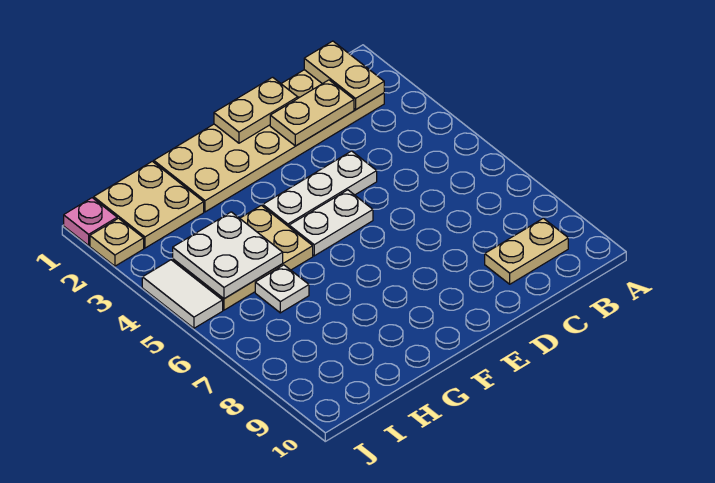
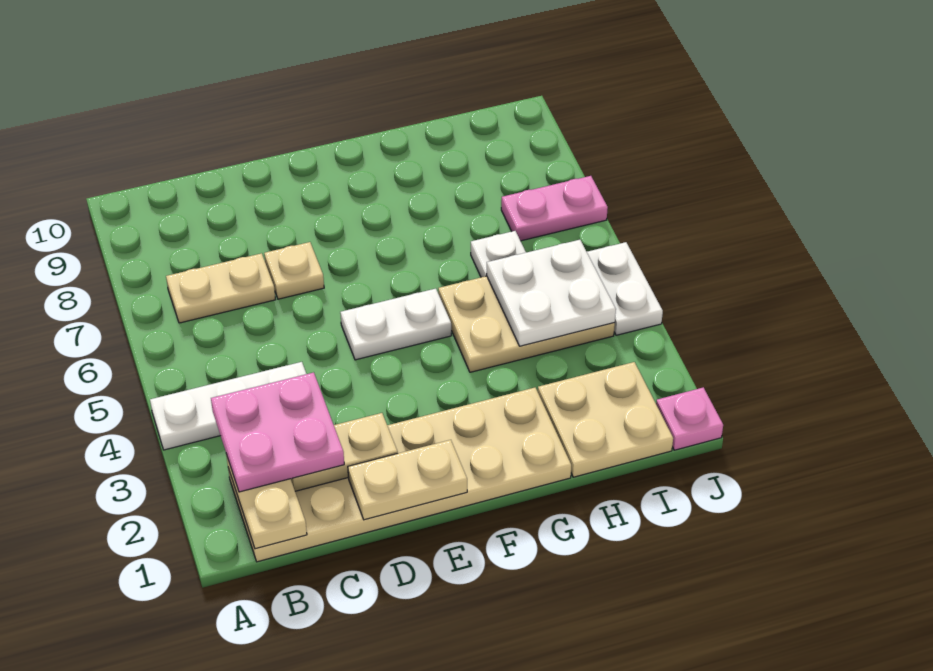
none -> pink plate B2:C3 level 3
tan plate B9:C9 level 1 -> tan plate B7:C7 level 1
white plate D4:F4 level 1 -> white plate A4:C4 level 1
none -> pink plate I7:J7 level 1
tan plate J2 level 1 -> tan plate D7 level 1
white tile J4:J5 level 1 -> white plate J4:J5 level 1

